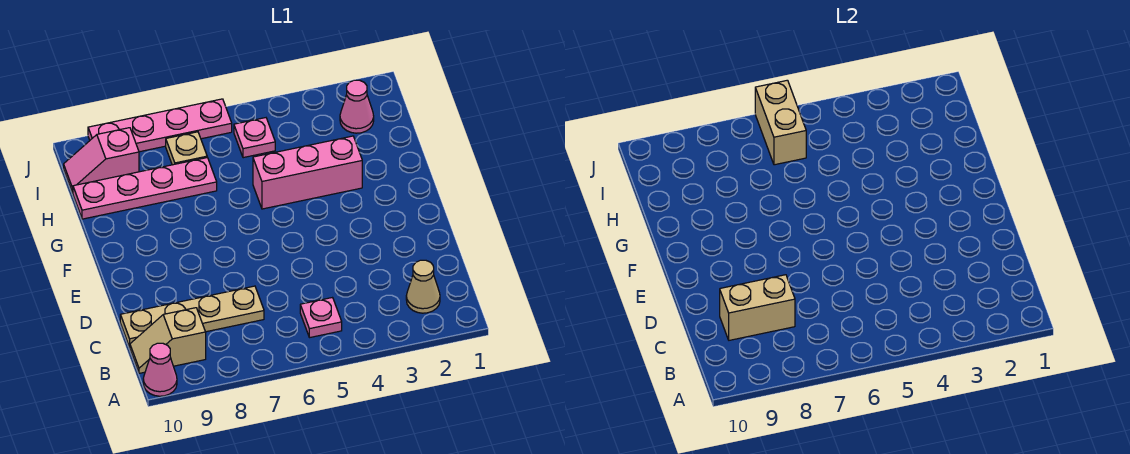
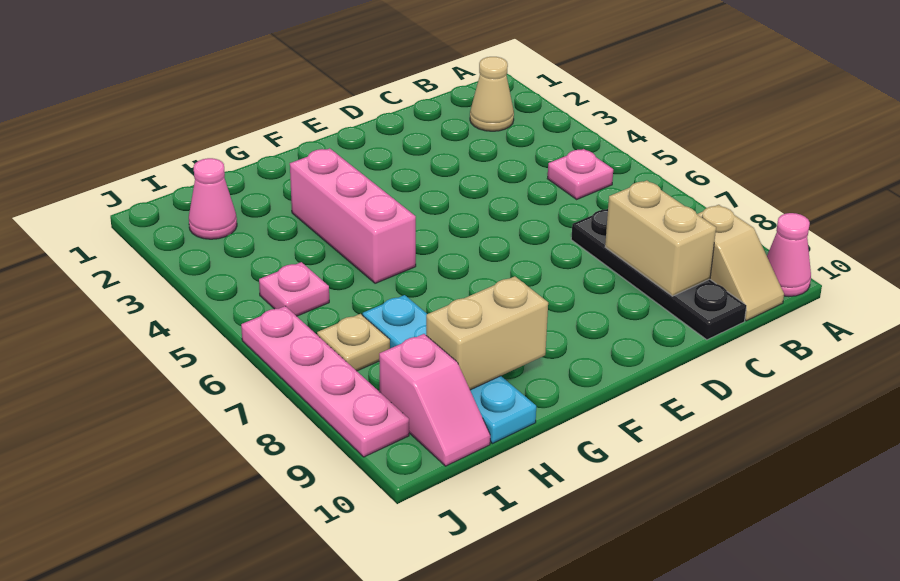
tan plate C7:C10 level 1 -> black plate C7:C10 level 1
pink plate H7:H10 level 1 -> cyan plate H7:H10 level 1
tan brick I6:J6 level 2 -> tan brick G9:H9 level 2

